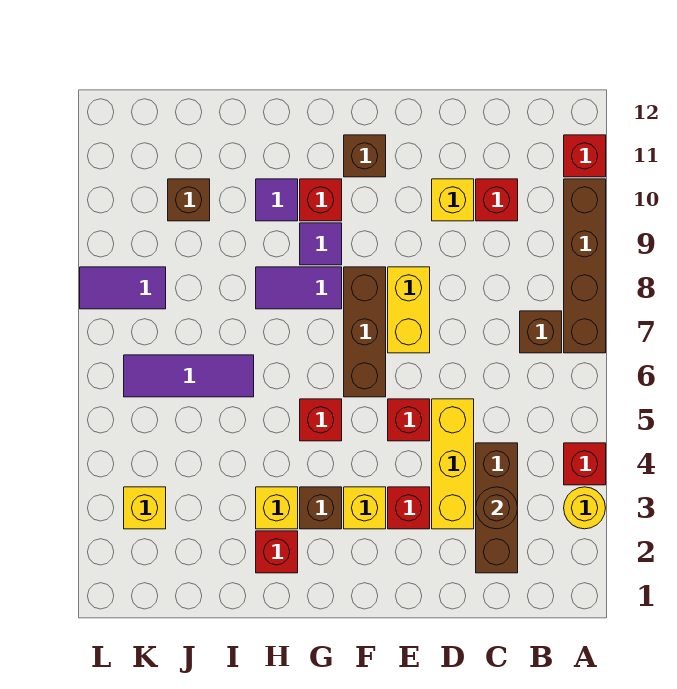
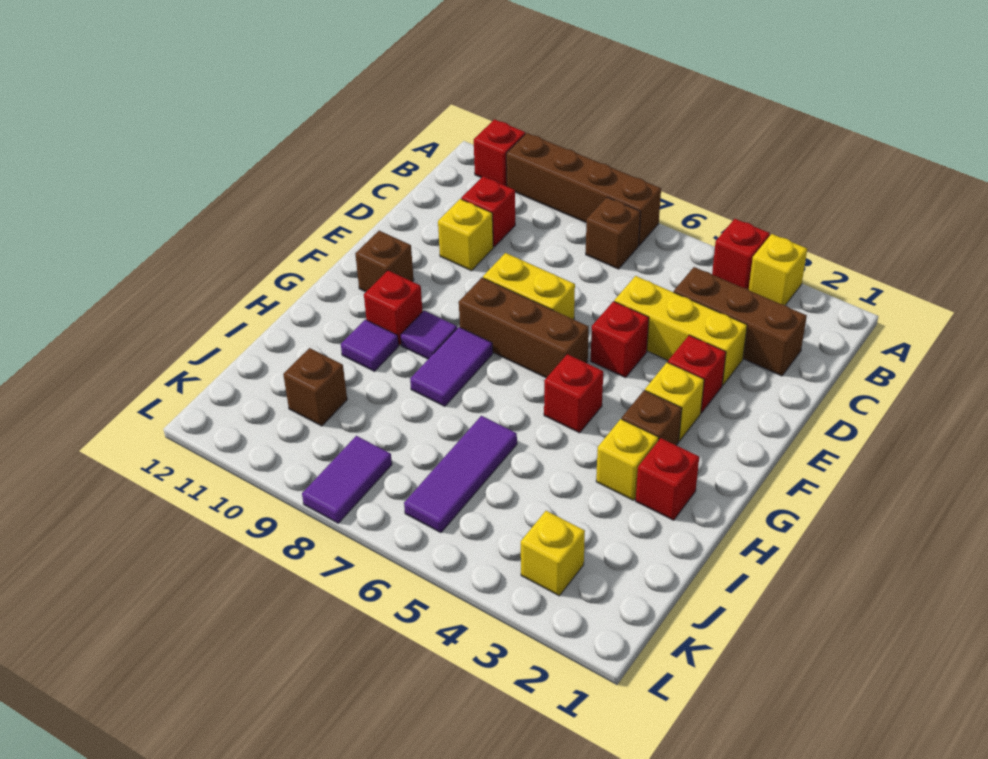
yellow round brick A3 level 1 -> yellow brick A3 level 1
brown round brick C3 level 2 -> none

